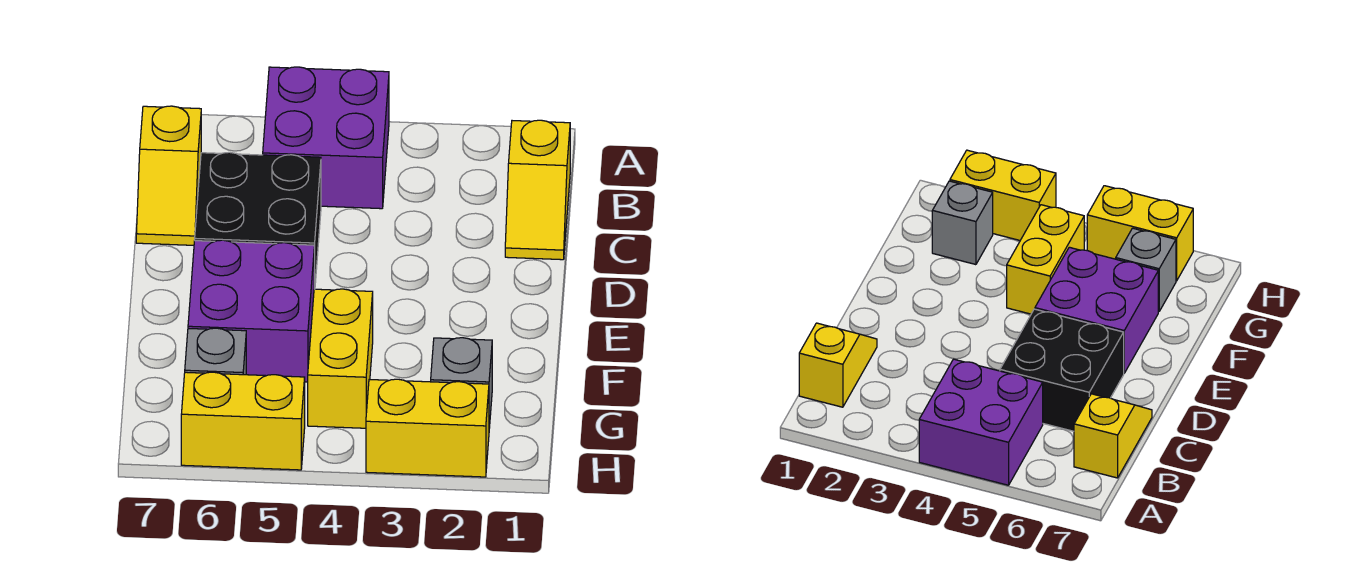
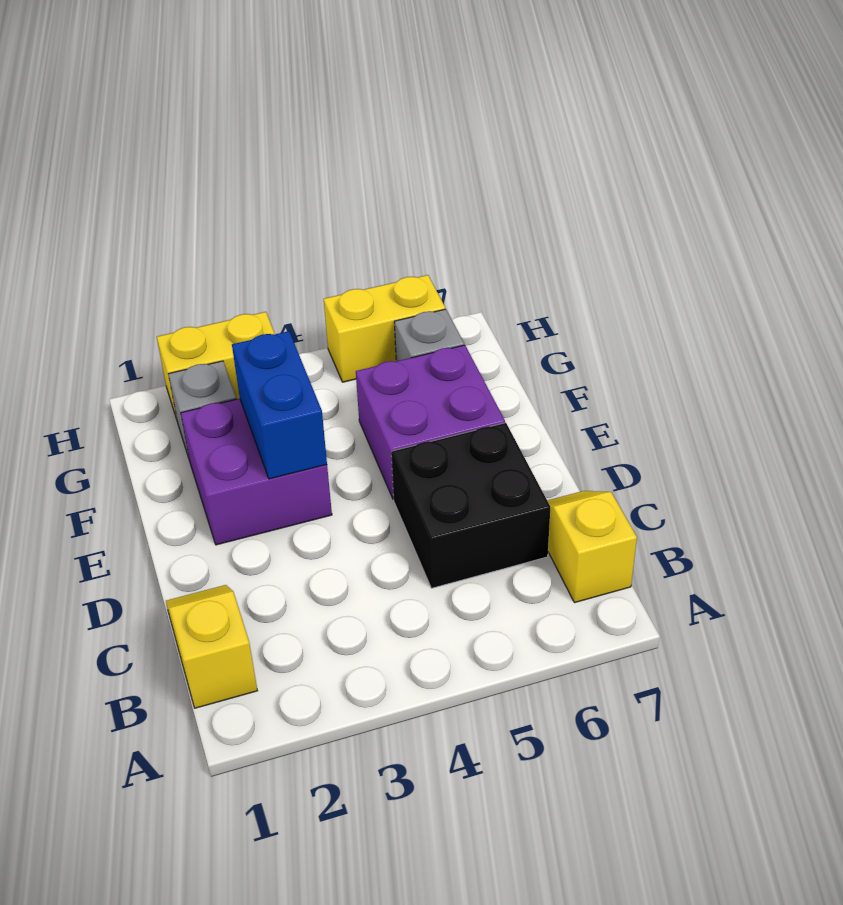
purple brick A4:B5 level 1 -> purple brick E2:F3 level 1
none -> blue brick E3:F3 level 2
yellow brick F4:G4 level 1 -> none

